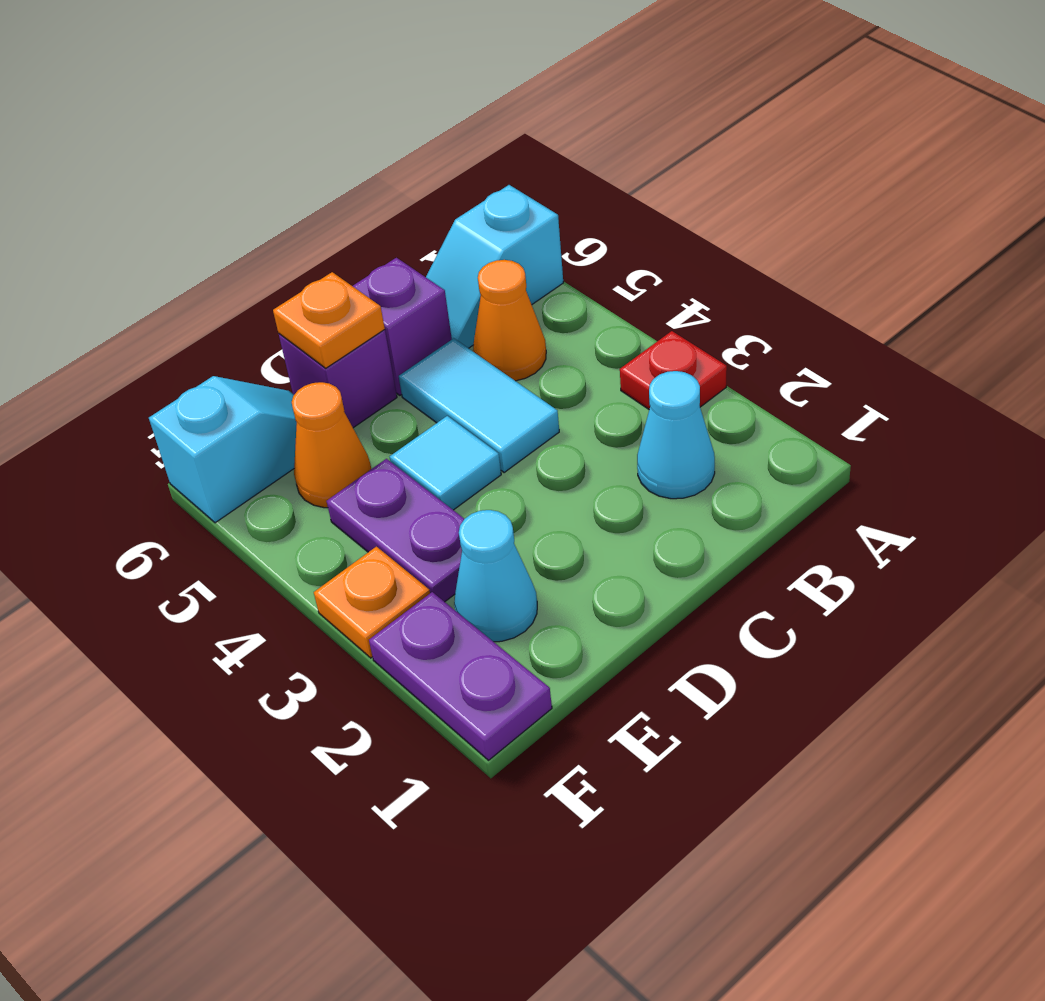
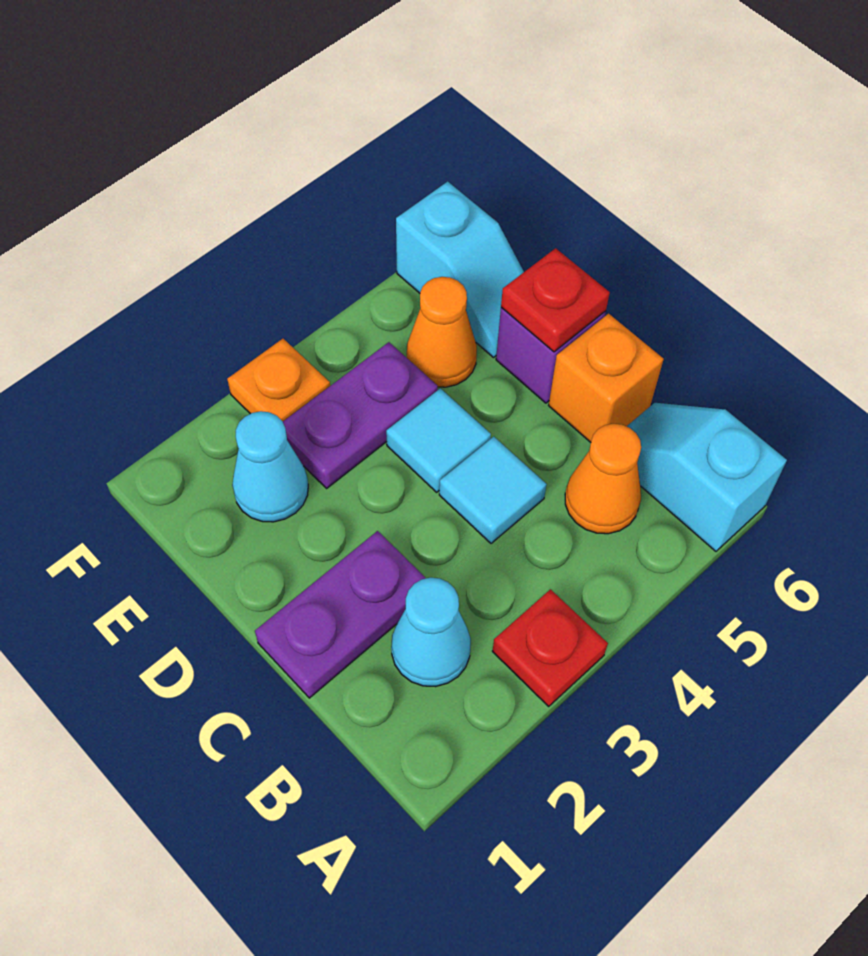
cyan tile C4:C5 level 1 -> cyan tile C4 level 1
purple brick C6 level 1 -> orange brick C6 level 1
orange plate D6 level 2 -> red plate D6 level 2
purple plate F1:F2 level 1 -> purple plate C1:C2 level 1

